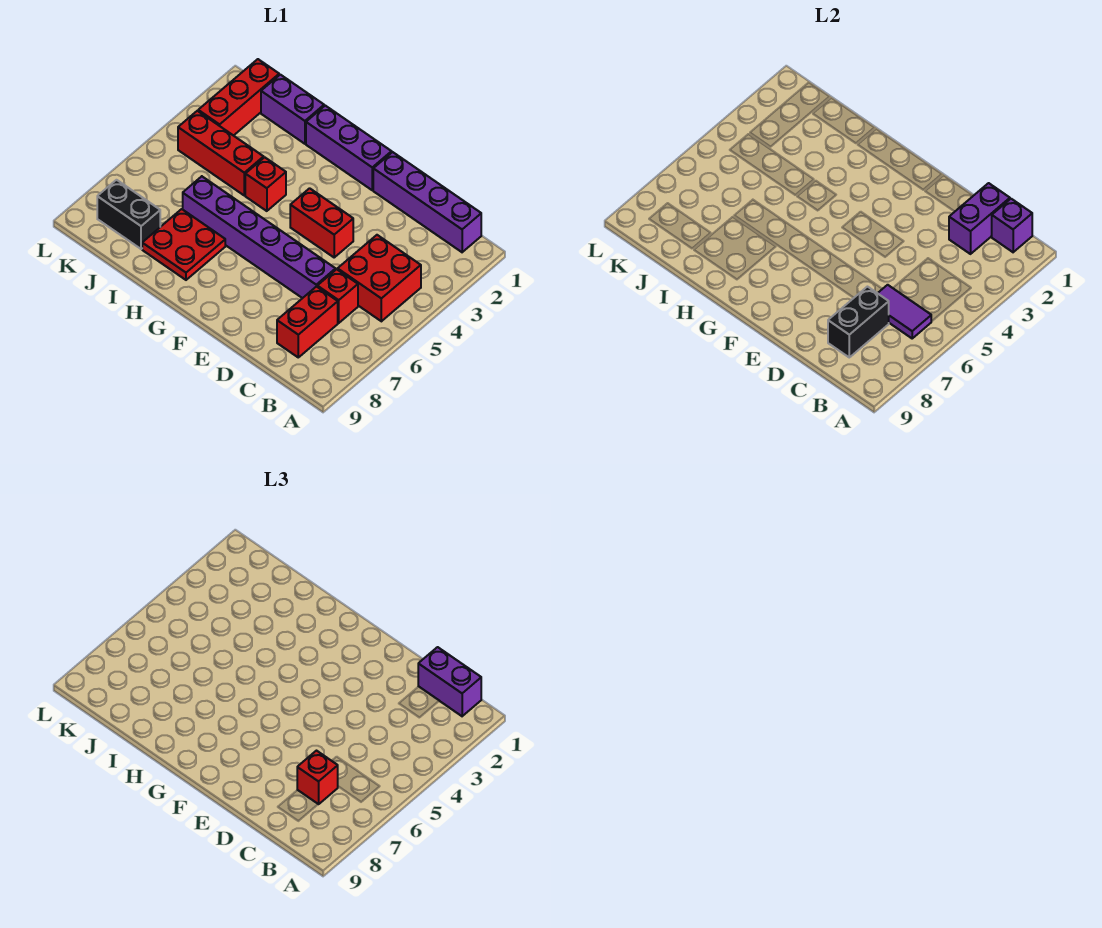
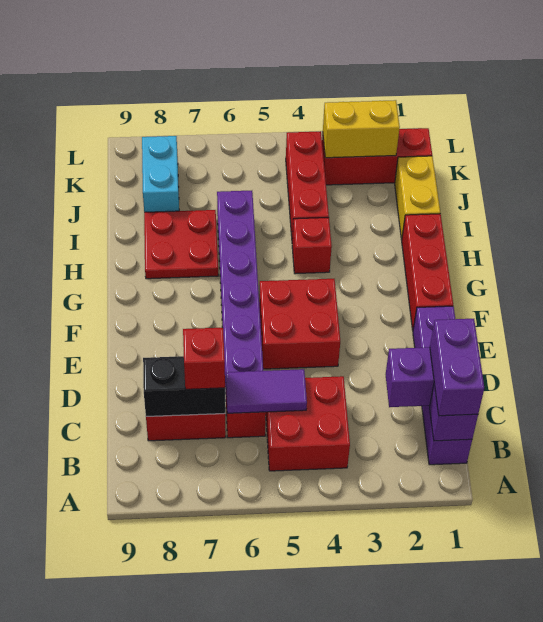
purple tile B6:C6 level 2 -> purple tile C5:C6 level 2
red brick E4:F4 level 1 -> red brick E4:F5 level 1
purple brick F1:H1 level 1 -> red brick F1:H1 level 1
purple brick I1:J1 level 1 -> yellow brick I1:J1 level 1
black brick J8:K8 level 1 -> cyan brick J8:K8 level 1
none -> yellow brick K2:K3 level 2

